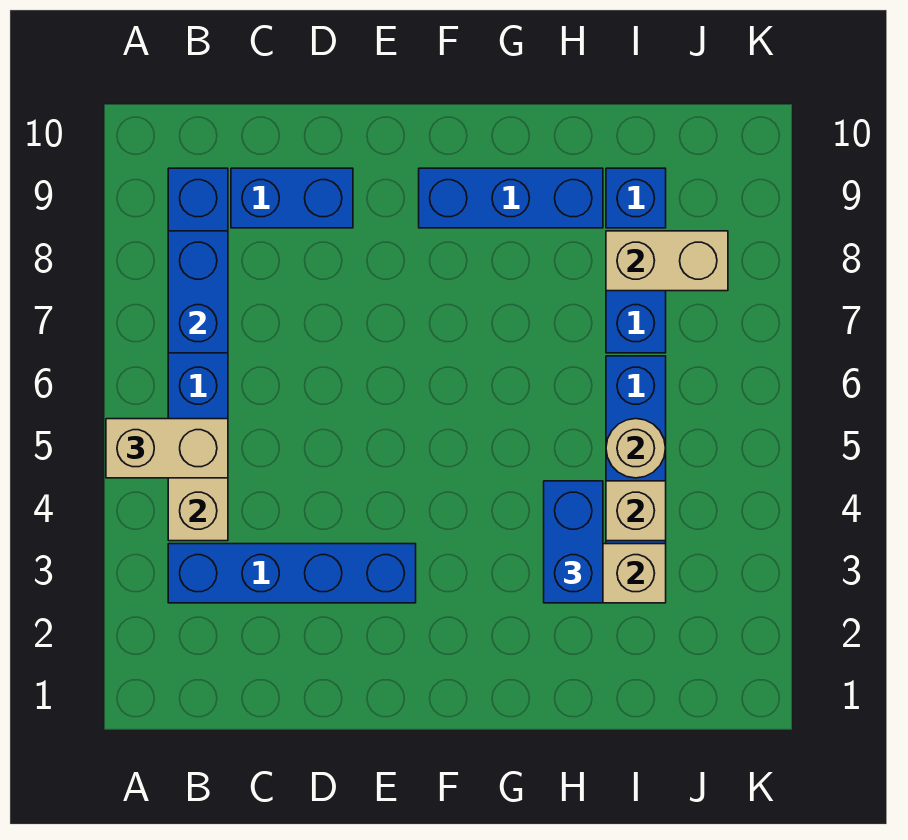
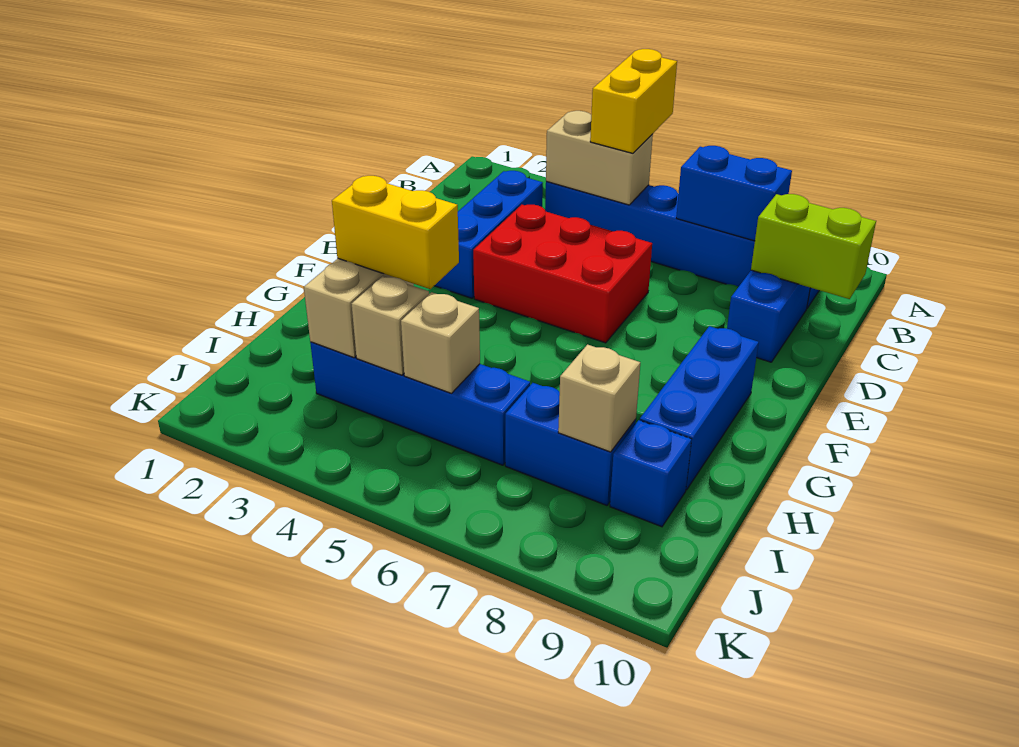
tan brick A5:B5 level 3 -> yellow brick A5:B5 level 3
blue brick B3:E3 level 1 -> blue brick C3:E3 level 1
none -> lime brick C9:C10 level 2
none -> red brick D4:E6 level 1
blue brick H3:H4 level 3 -> yellow brick H3:H4 level 3
tan round brick I5 level 2 -> tan brick I5 level 2
tan brick I8:J8 level 2 -> tan brick I8 level 2

